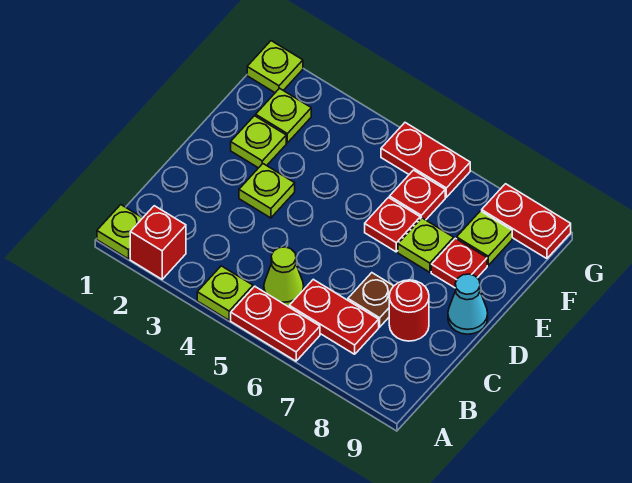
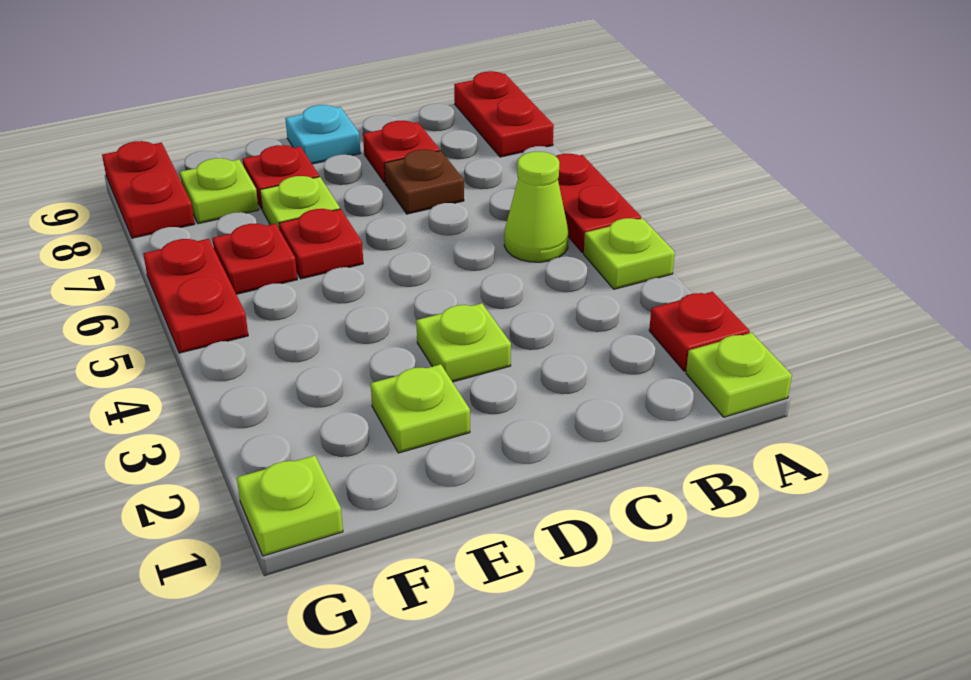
red brick A2 level 1 -> red plate A2 level 1
red plate B6:B7 level 1 -> red plate A8:A9 level 1
red round brick C8 level 1 -> red plate C8 level 1
cyan cone D9 level 1 -> cyan plate D9 level 1
lime plate F2 level 1 -> none

